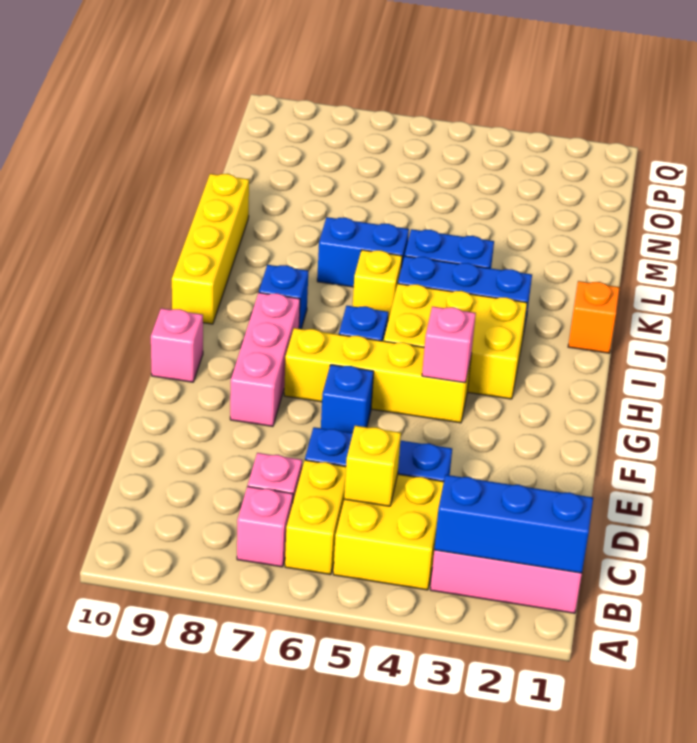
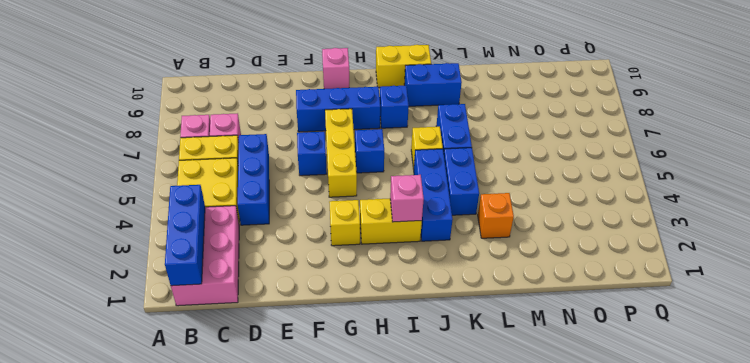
yellow brick C5 level 2 -> yellow brick G3 level 1
pink brick F8:H8 level 1 -> blue brick F8:H8 level 1
yellow brick G4:G7 level 1 -> yellow brick G5:G7 level 1
pink brick G4 level 2 -> pink brick I3 level 2
yellow brick H3:I5 level 1 -> yellow brick H3:I3 level 1
yellow brick I10:L10 level 1 -> yellow brick I10:J10 level 1
orange brick J1 level 1 -> orange brick L3 level 1
none -> blue brick J9:K9 level 1

